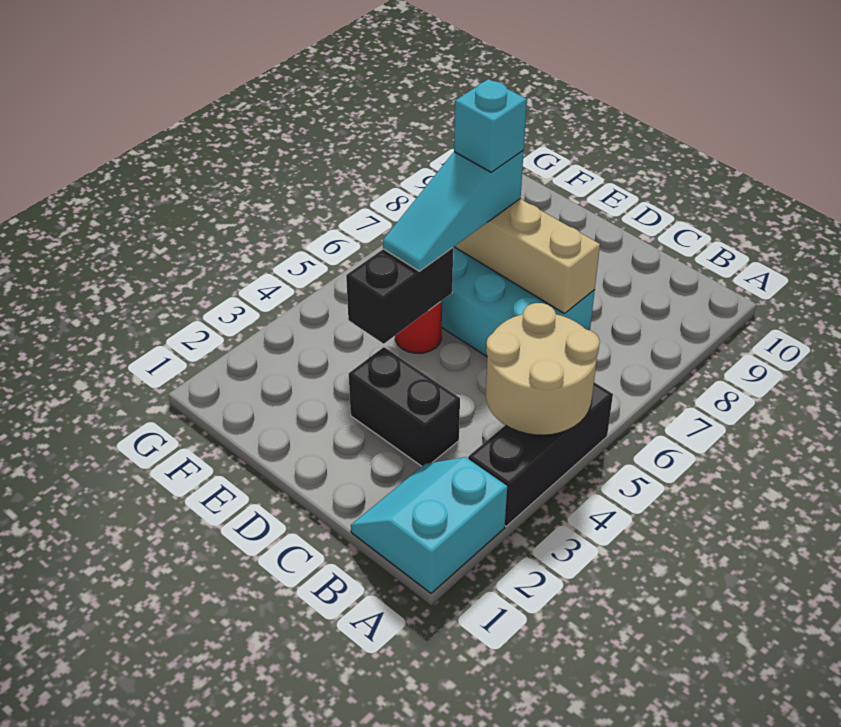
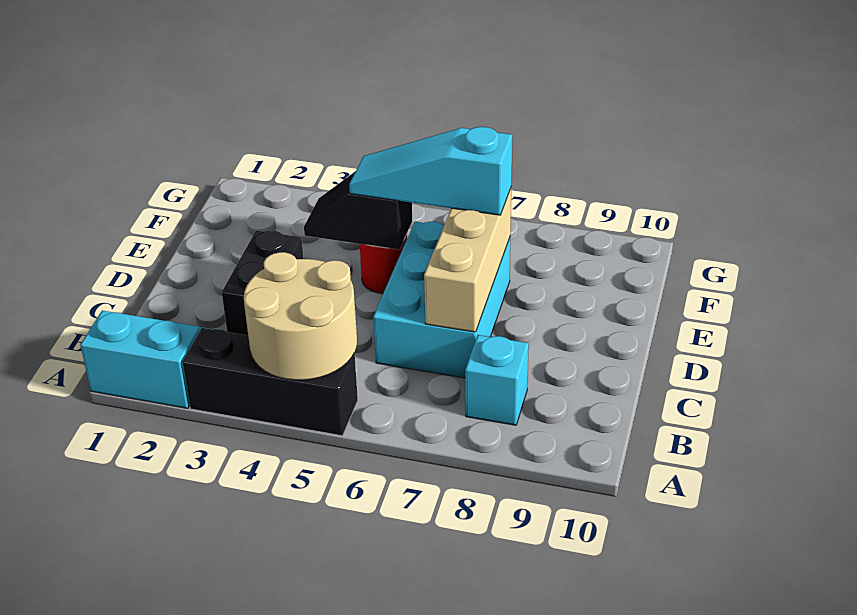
black brick E4:E5 level 2 -> black slope E4:E5 level 2 top 5
cyan brick E7 level 4 -> cyan brick B8 level 1

